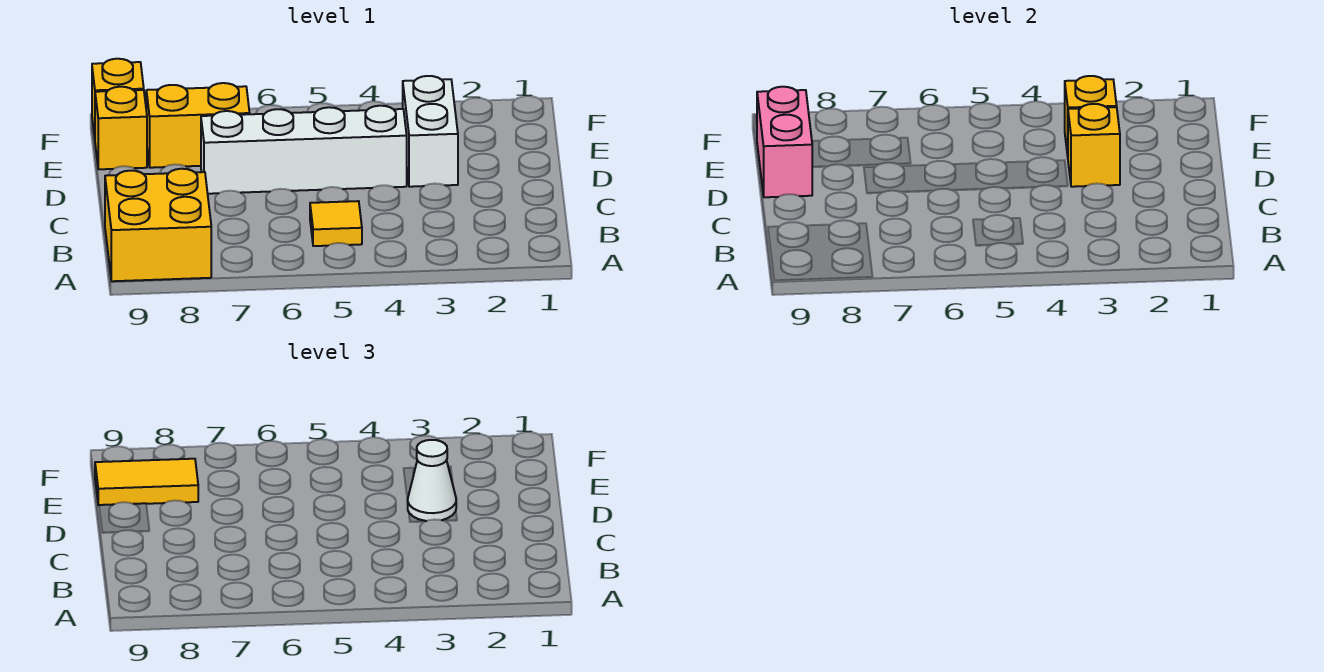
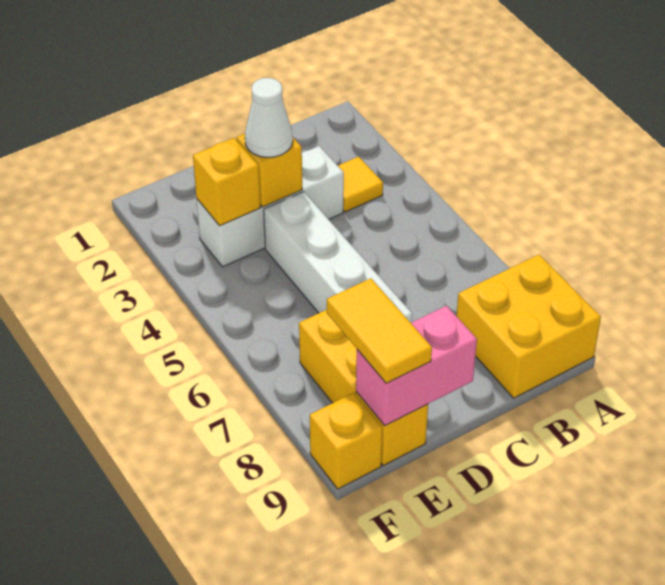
yellow tile B5 level 1 -> yellow tile B3 level 1
white brick D3:E3 level 1 -> white brick C3:E3 level 1

